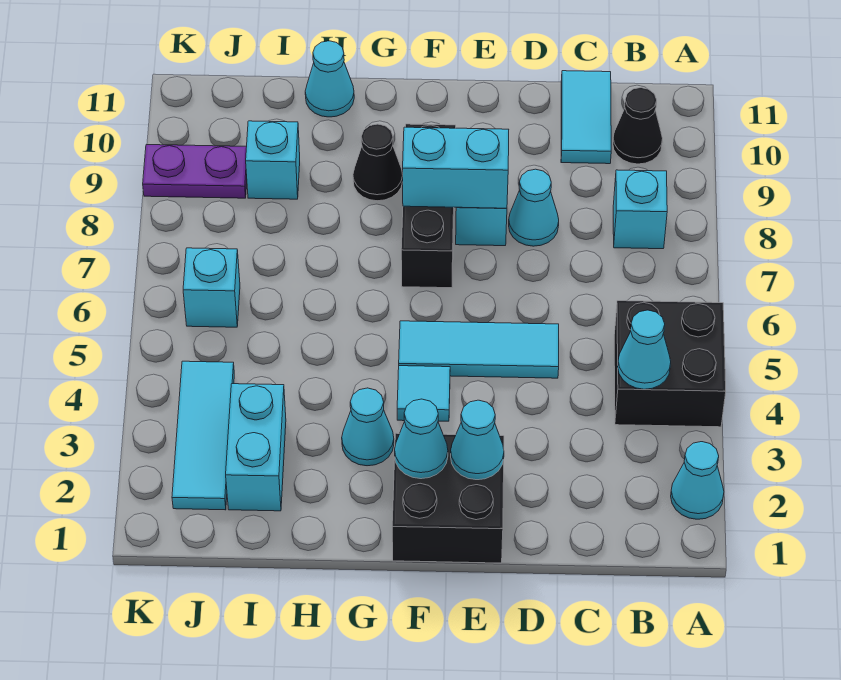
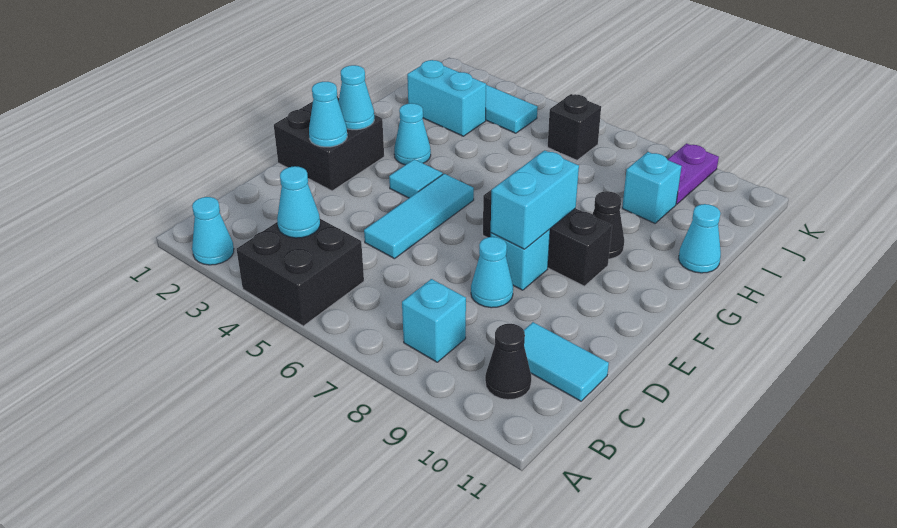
cyan brick J6 level 1 -> black brick J6 level 1

